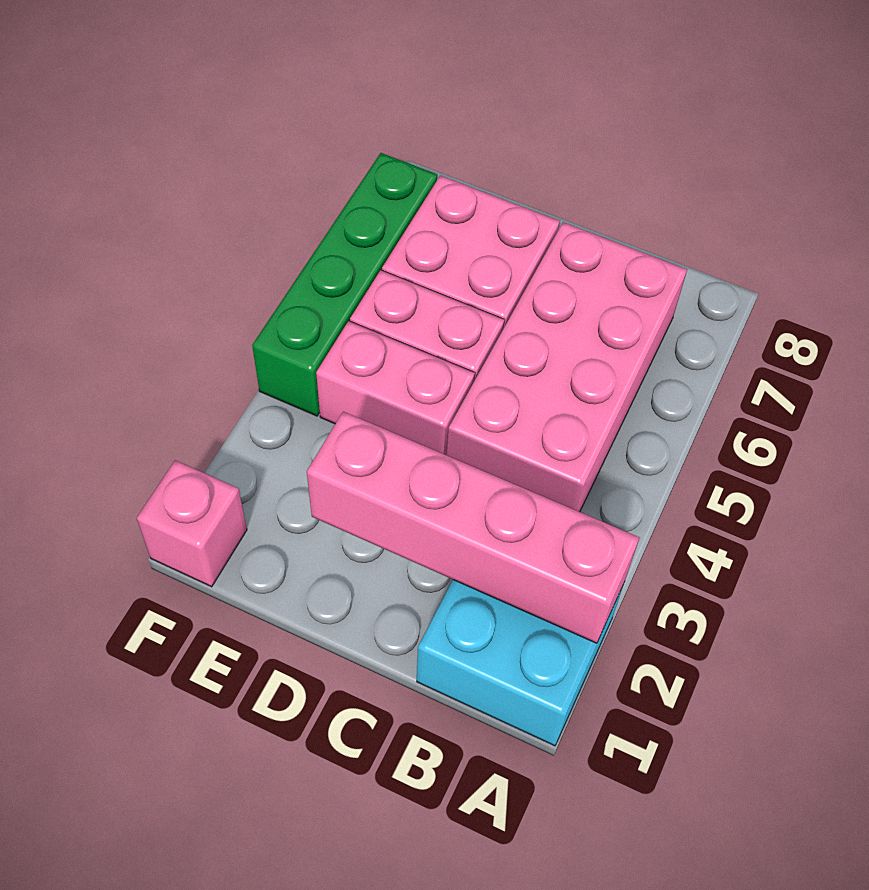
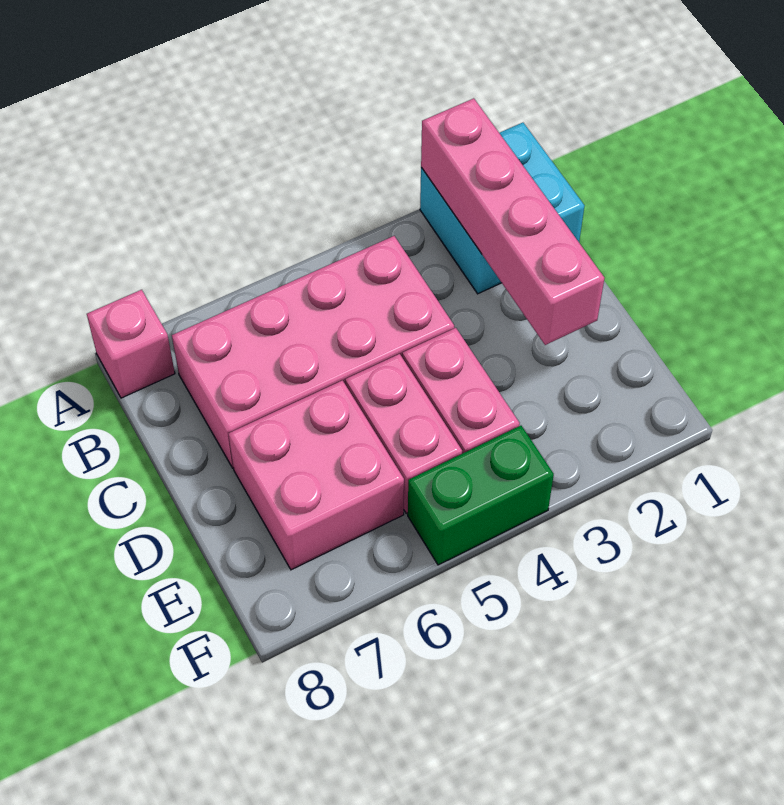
pink brick F1 level 1 -> pink brick A8 level 1
green brick F4:F7 level 1 -> green brick F4:F5 level 1

